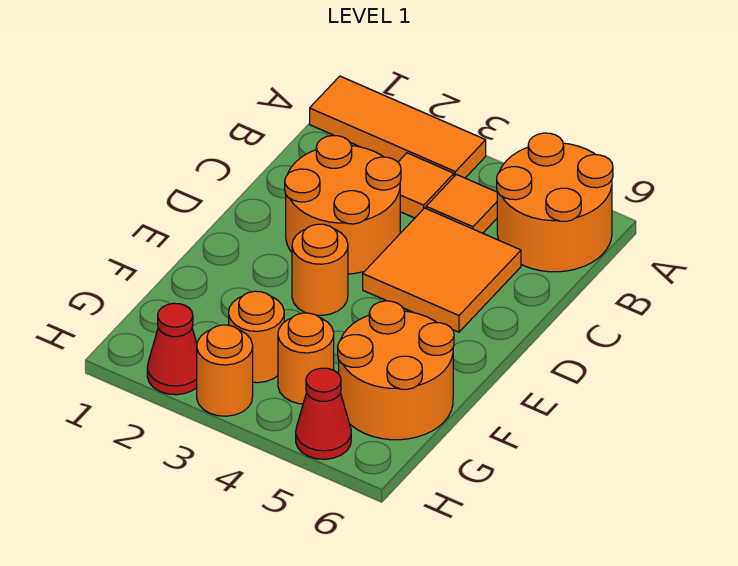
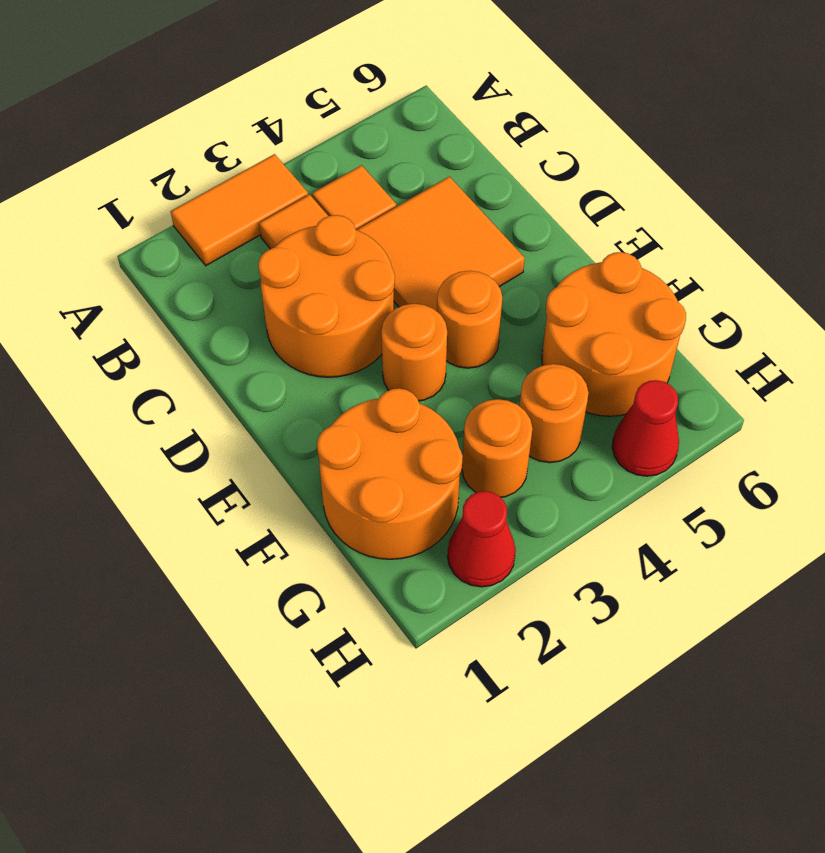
orange tile A1:A3 level 1 -> orange tile A2:A3 level 1
orange round brick A5:B6 level 1 -> orange round brick F1:G2 level 1
orange round brick H3 level 1 -> orange round brick E4 level 1

